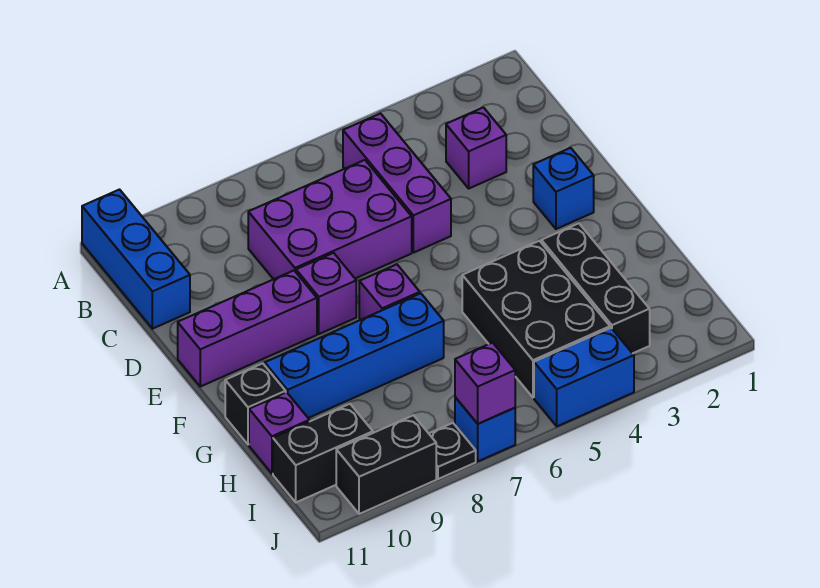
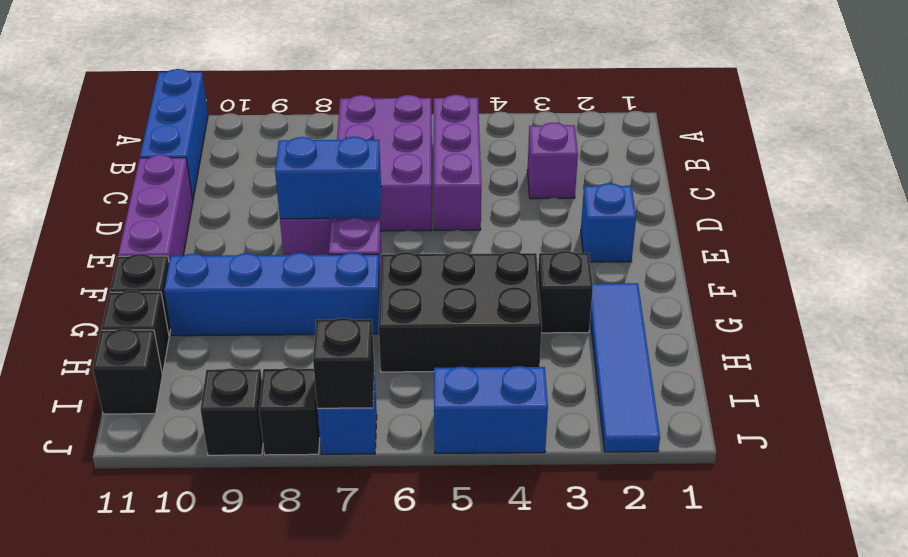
purple brick C6:D8 level 1 -> purple brick B6:D7 level 1
none -> blue brick E7:E8 level 2
purple brick E9:E11 level 1 -> purple brick D11:F11 level 1
none -> blue tile G2:J2 level 1
black brick G3:I3 level 1 -> black brick G3 level 1
black brick G4:I5 level 1 -> black brick G4:H6 level 1
purple brick H11 level 1 -> black brick H11 level 1
black brick I10:I11 level 1 -> black brick I11 level 1
purple brick J7 level 2 -> black brick J7 level 2
black plate J8 level 1 -> black brick J8 level 1
black brick J9:J10 level 1 -> black brick J9 level 1

